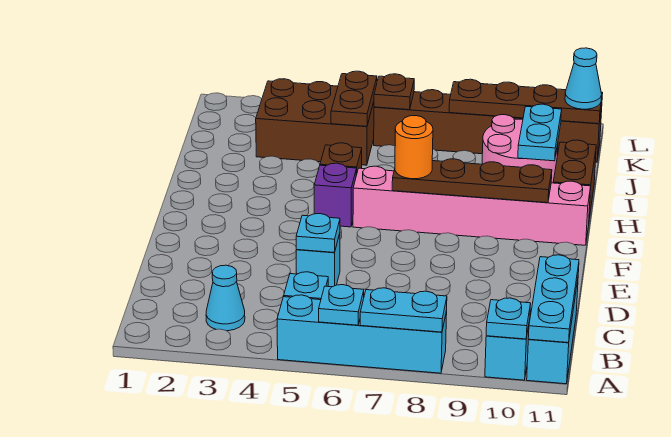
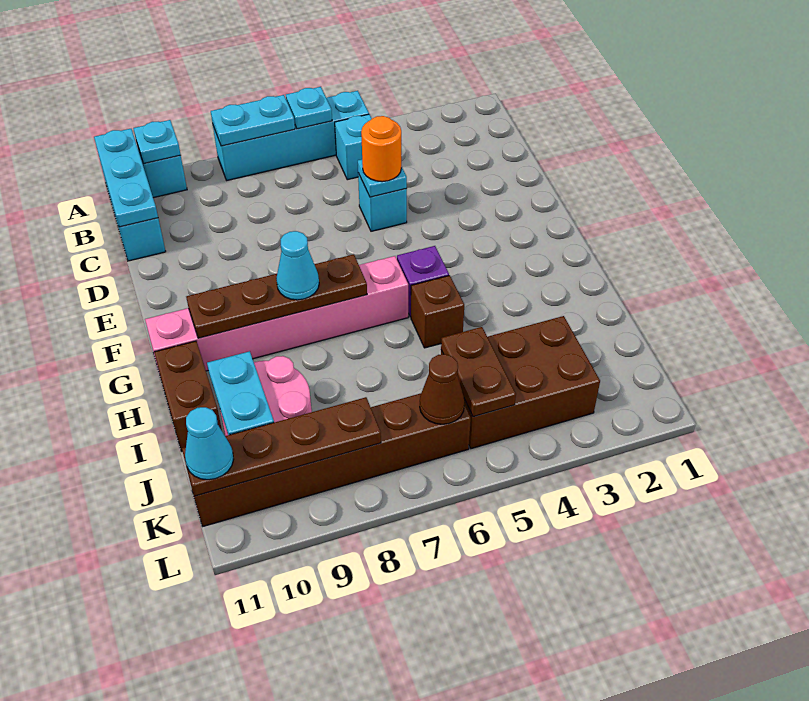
cyan cone B3 level 1 -> cyan cone G8 level 3
orange round brick G7 level 3 -> orange round brick D5 level 3
brown plate K6 level 2 -> brown cone K6 level 2

